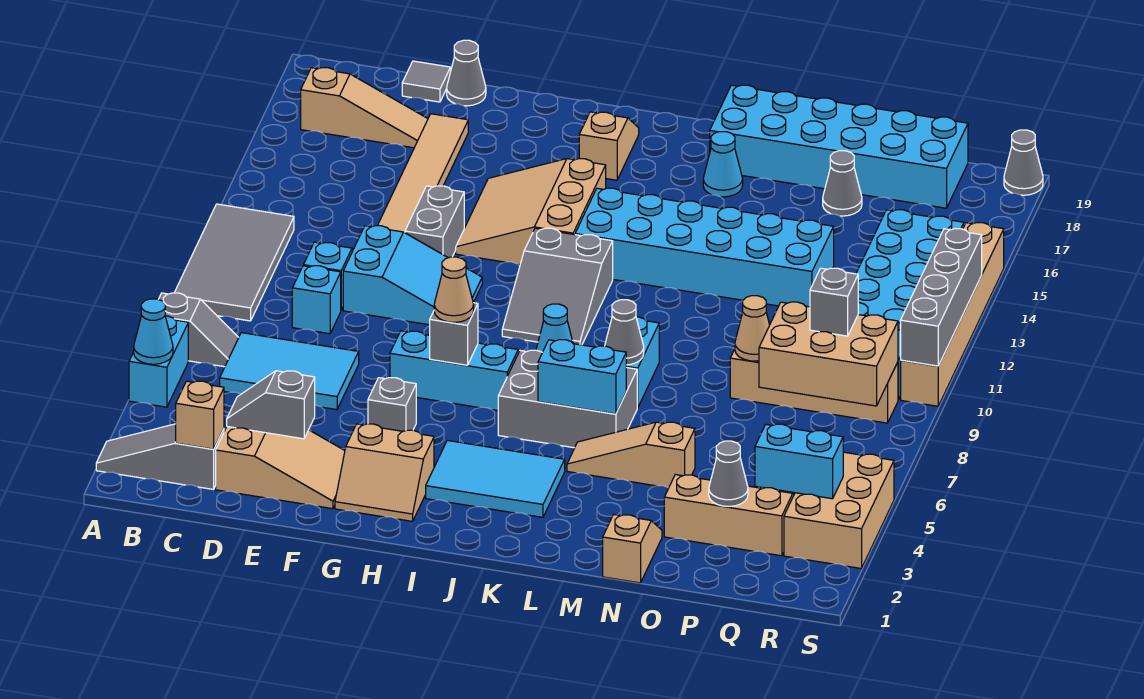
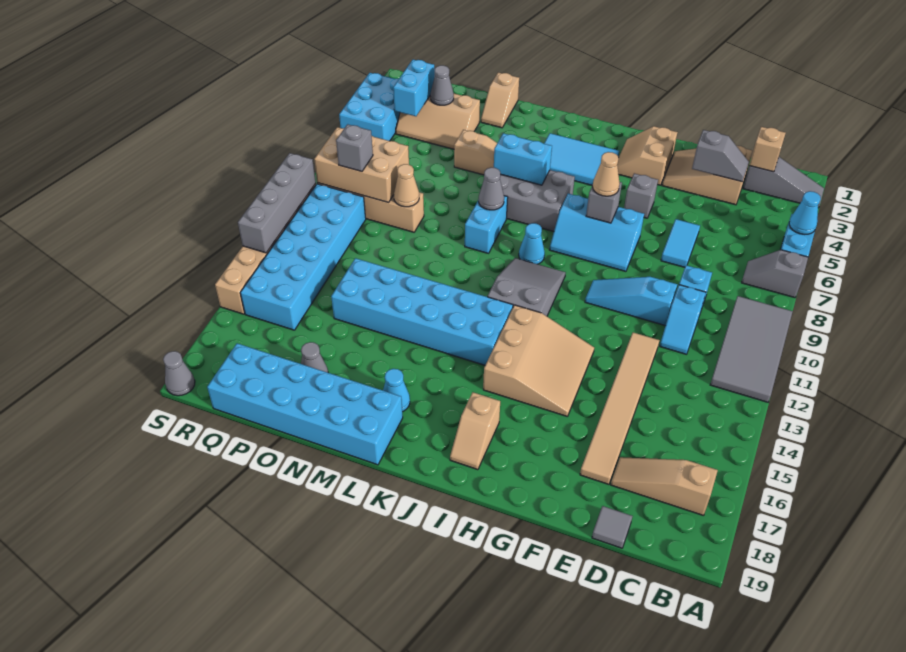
cyan tile C6:E7 level 1 -> cyan tile E6:E7 level 1
cyan slope E10:G11 level 1 top E -> cyan slope E10:G10 level 1 top E
grey cone E19 level 1 -> none
grey brick F12:F13 level 1 -> none
tan slope G2:H3 level 1 top 3 -> tan slope G2:H3 level 1 top G
cyan brick Q4:R4 level 2 -> cyan brick Q3:Q4 level 2
tan brick R3:S5 level 1 -> cyan brick R3:S5 level 1

